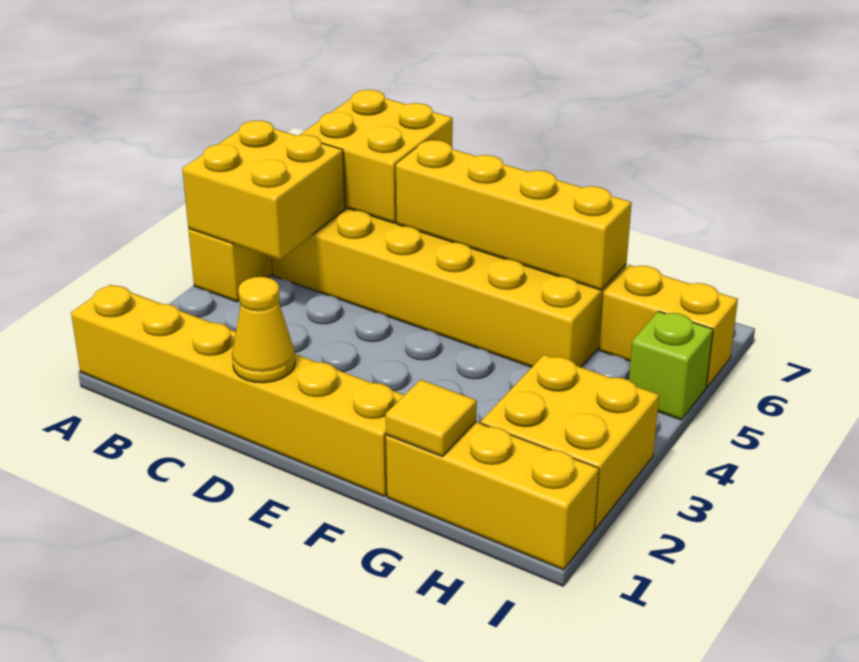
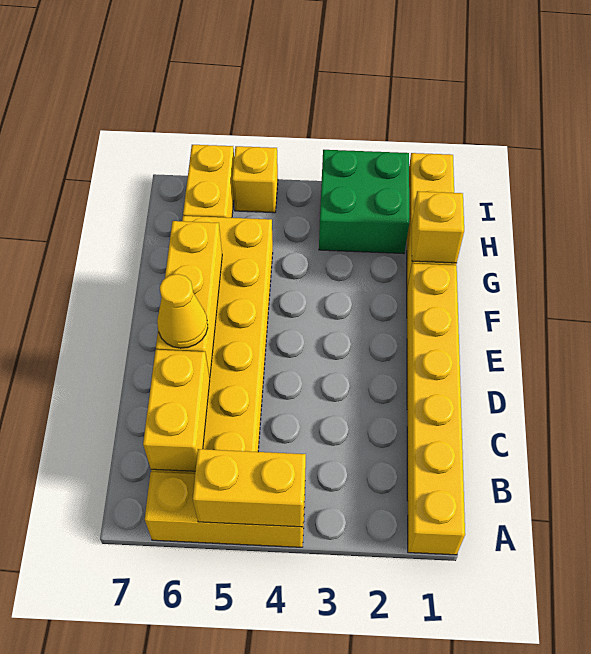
yellow brick A4:B5 level 2 -> yellow brick A4:A5 level 2
yellow brick B6:C7 level 2 -> yellow brick B6:C6 level 2
yellow cone D1 level 2 -> yellow cone D6 level 3
yellow brick D6:G6 level 2 -> yellow brick D6:F6 level 2
yellow tile G1 level 2 -> yellow brick G1 level 2
yellow brick H2:I3 level 1 -> green brick H2:I3 level 1
lime brick I5 level 1 -> yellow brick I5 level 1

